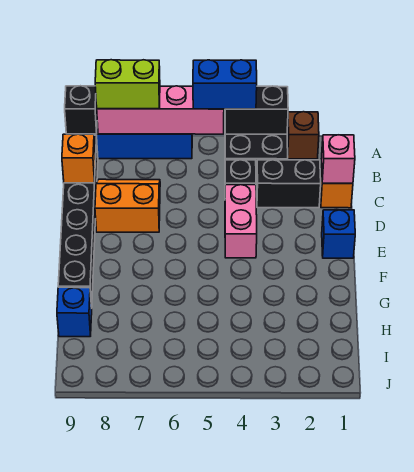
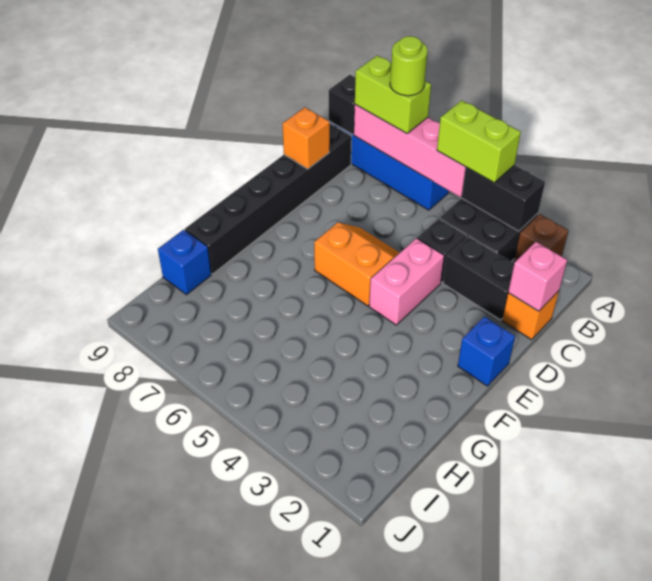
blue brick A4:A5 level 3 -> lime brick A4:A5 level 3
none -> lime round brick A7 level 4
orange slope C7:D8 level 1 top D -> orange slope D5:E6 level 1 top E

